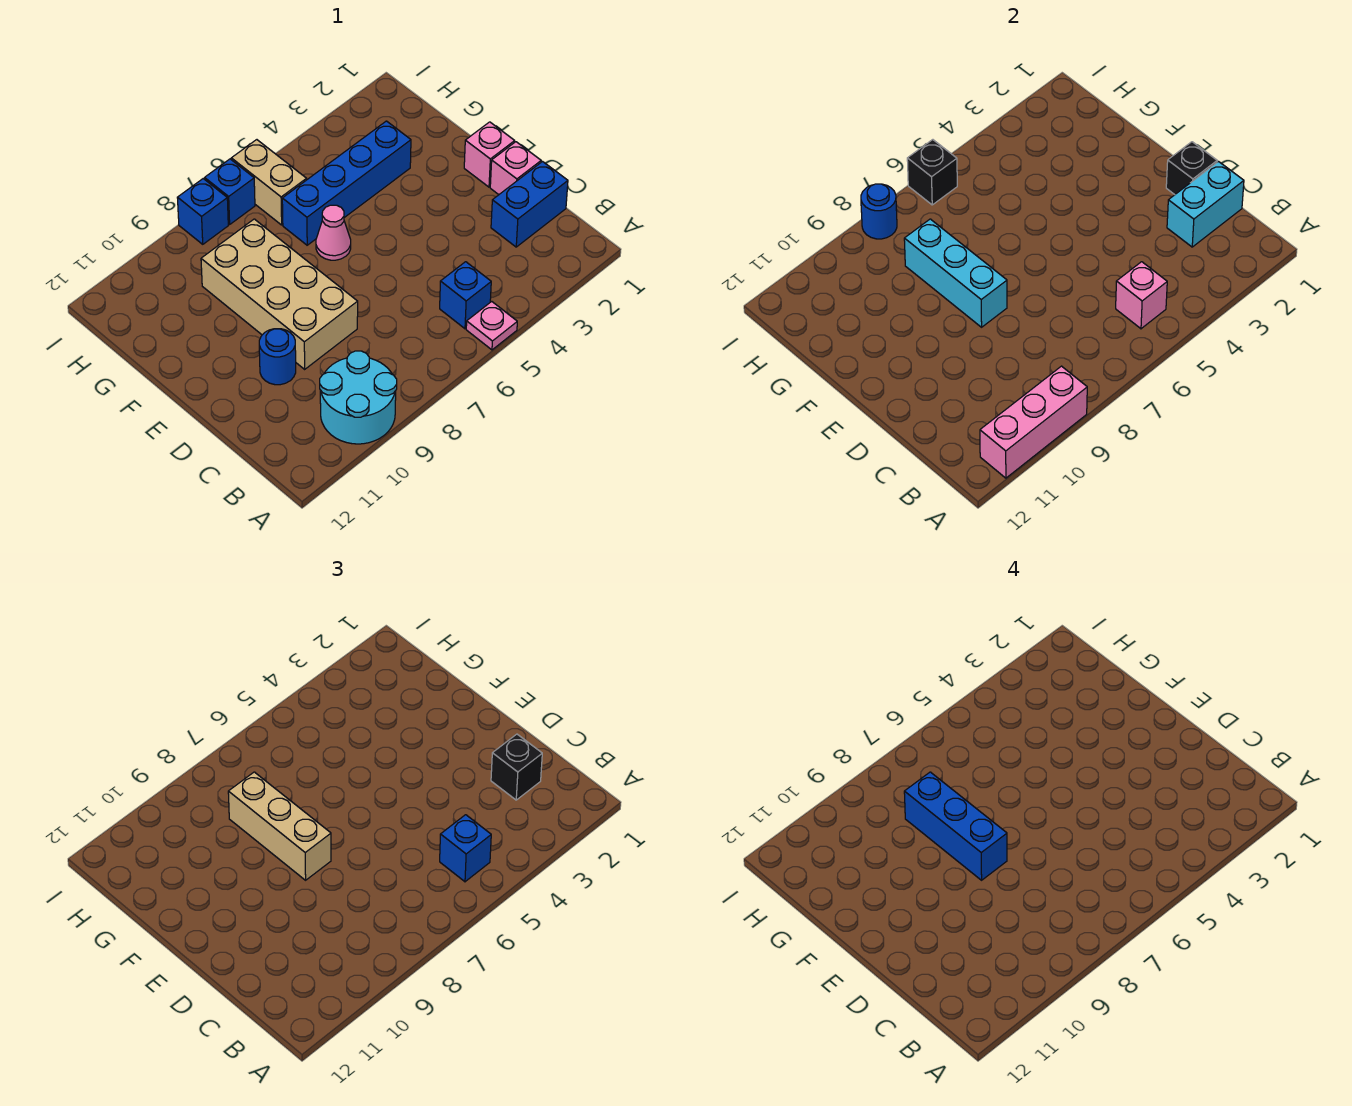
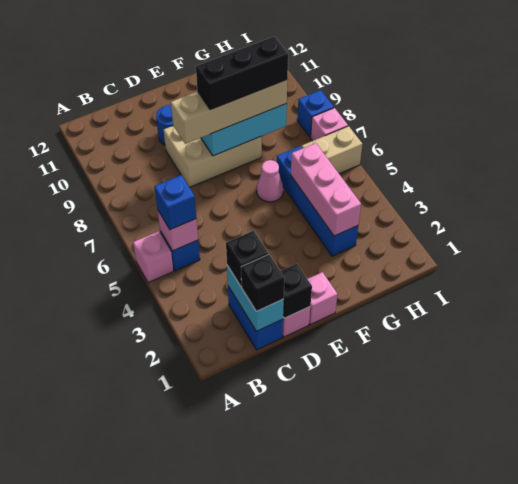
pink plate A5 level 1 -> pink brick A5 level 1
cyan round brick A9:B10 level 1 -> none
pink brick A9:A11 level 2 -> pink brick G3:G5 level 2
tan brick D8:G9 level 1 -> tan brick D8:F9 level 1
tan brick E8:G8 level 3 -> tan brick D8:G8 level 3
blue brick E8:G8 level 4 -> black brick E8:G8 level 4
black brick I6 level 2 -> black brick C1 level 3
blue brick I7 level 1 -> pink brick I7 level 1
blue round brick I8 level 2 -> none

